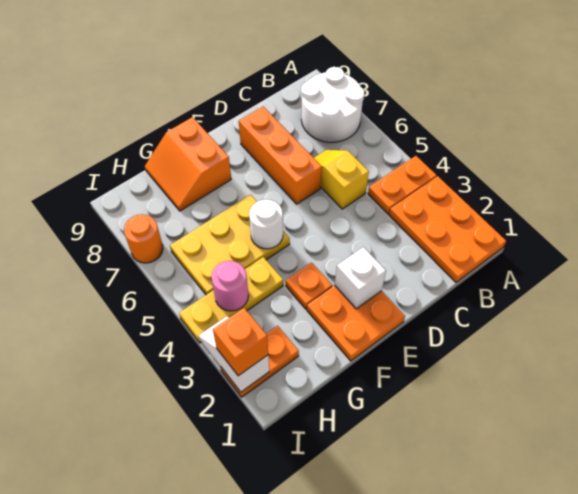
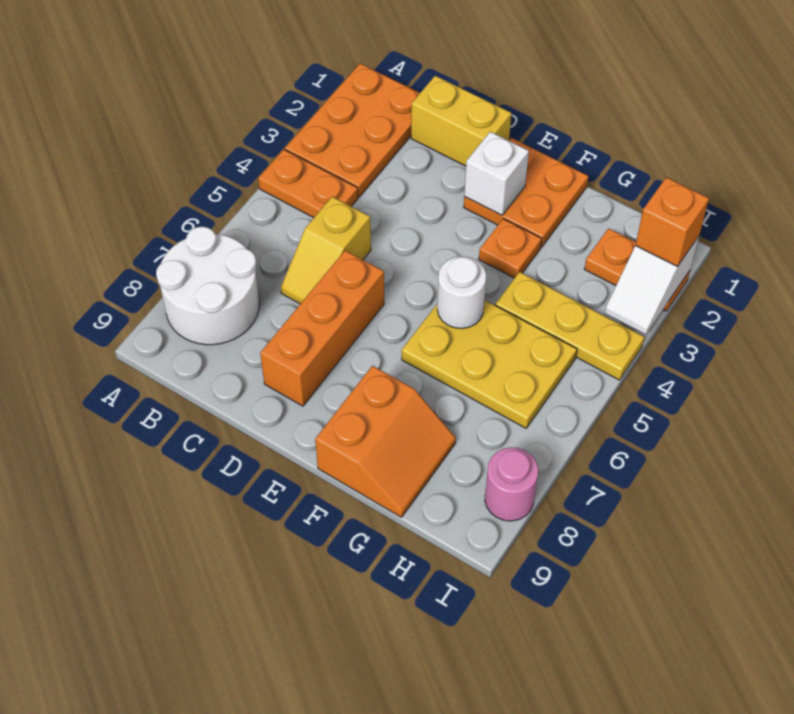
none -> yellow brick C1:D1 level 1
pink round brick H4 level 2 -> pink round brick I8 level 1
orange round brick I7 level 1 -> none

